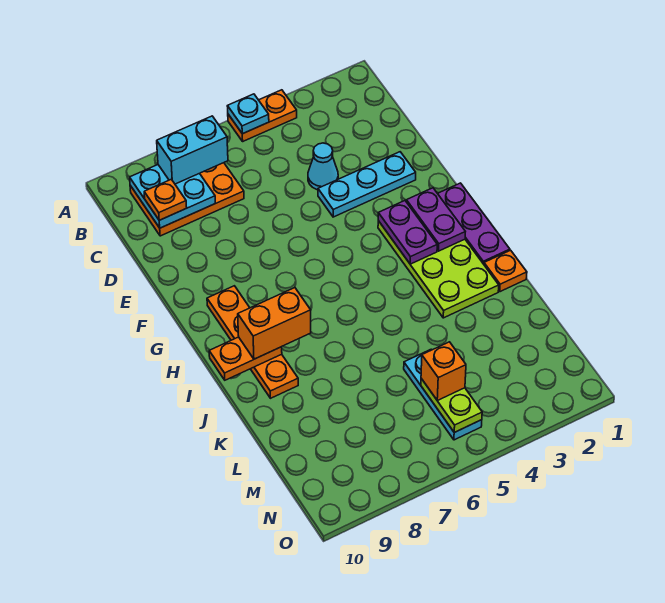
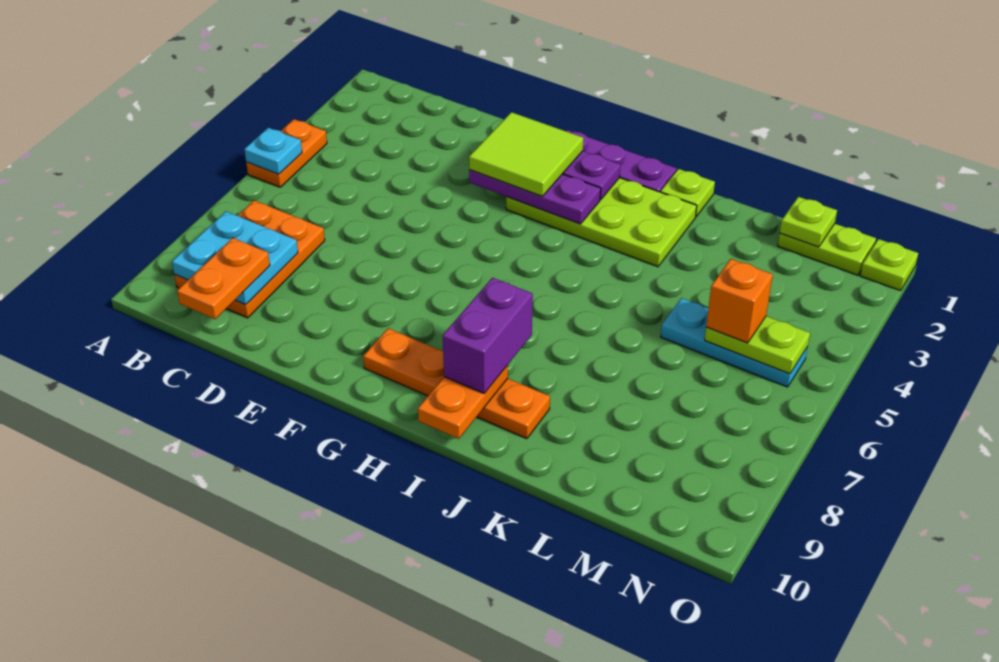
cyan brick B7:B8 level 3 -> none
orange plate C9 level 3 -> orange plate C9:C10 level 3
cyan cone D4 level 1 -> none
cyan plate E2:E4 level 1 -> none
none -> lime tile F2:G3 level 3
purple plate G3:H3 level 2 -> purple plate F3:H3 level 2
orange brick I8:I9 level 3 -> purple brick I8:I9 level 3
orange plate J1 level 1 -> lime plate J1 level 1
none -> lime plate M1:N1 level 1
none -> lime plate M1 level 2
none -> lime plate O1 level 1

